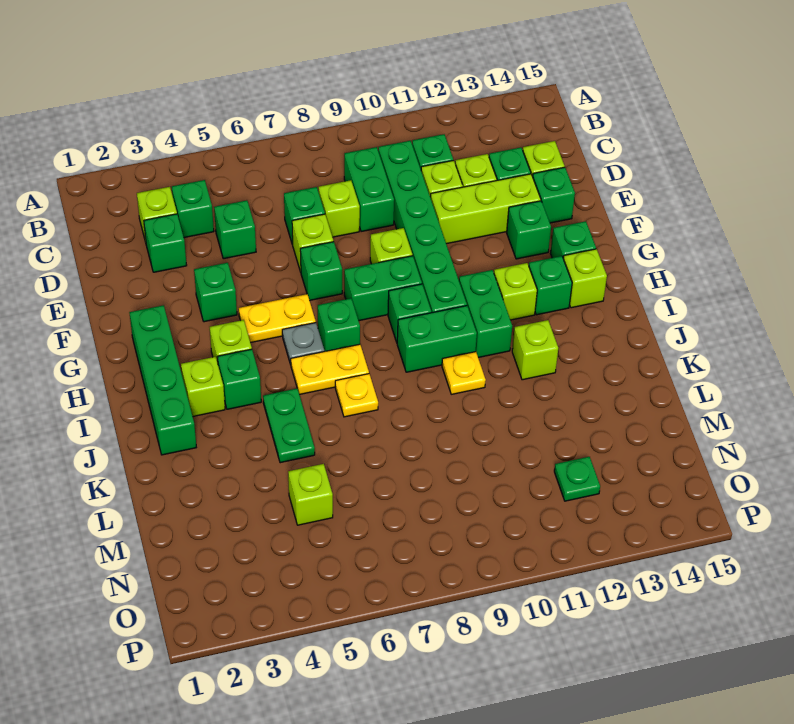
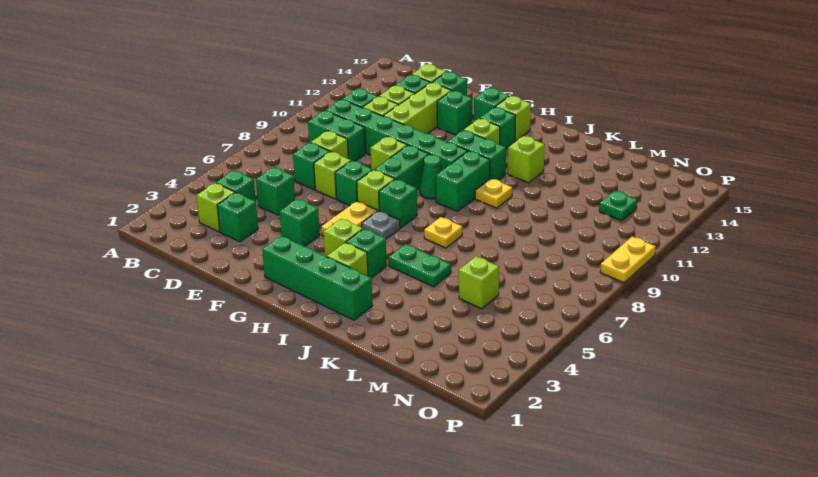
none -> lime brick G7 level 1
green brick H9 level 1 -> green cone H9 level 1
yellow plate I6:I7 level 1 -> yellow plate P9:P10 level 1

